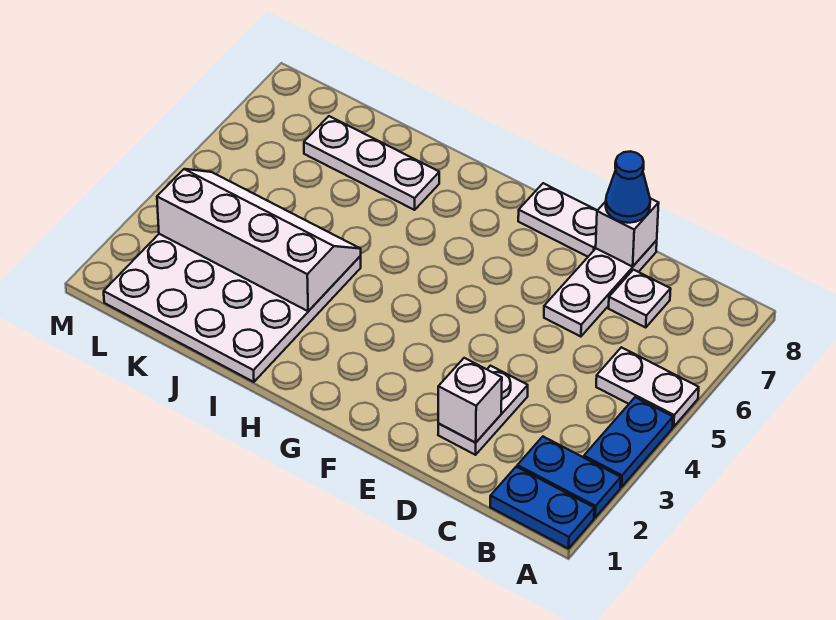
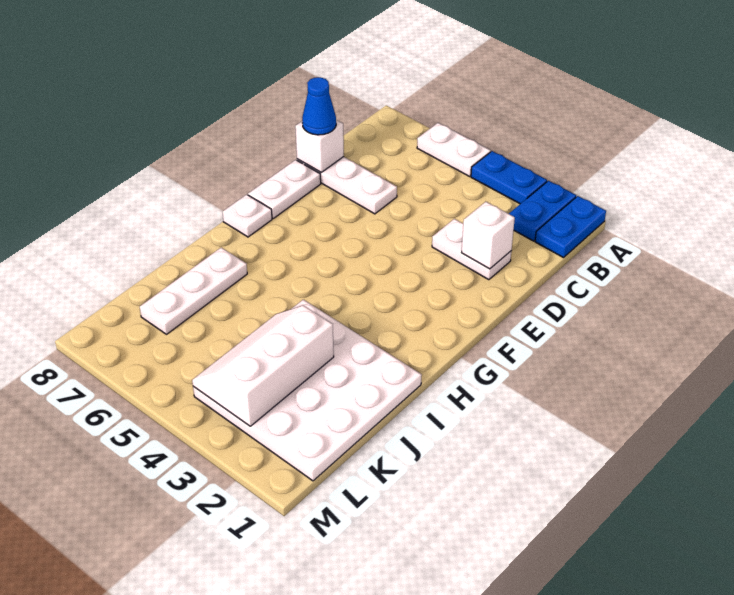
white plate A5:B5 level 1 -> white plate A5:A6 level 1
white plate C7 level 1 -> white plate G8 level 1
white slope I3:L4 level 2 top 3 -> white slope J3:L4 level 2 top 3

